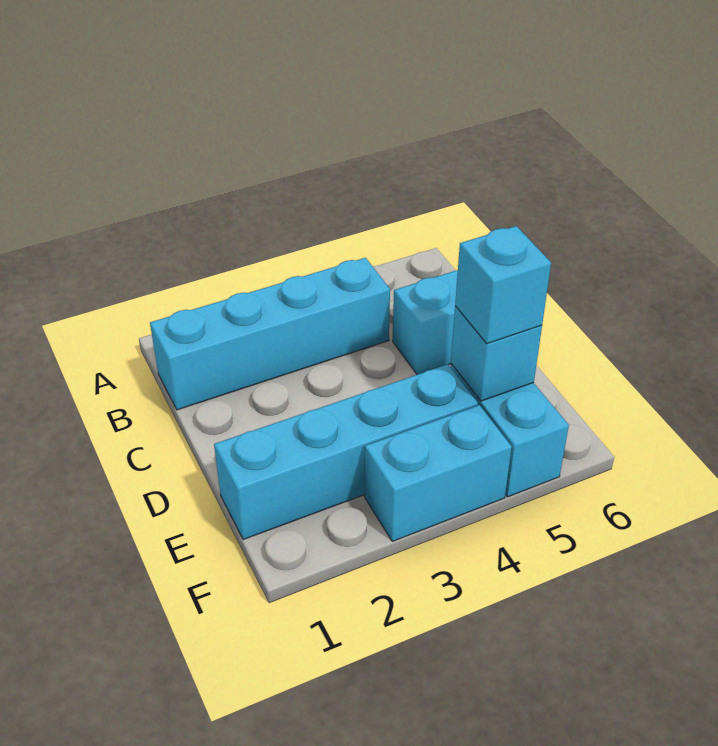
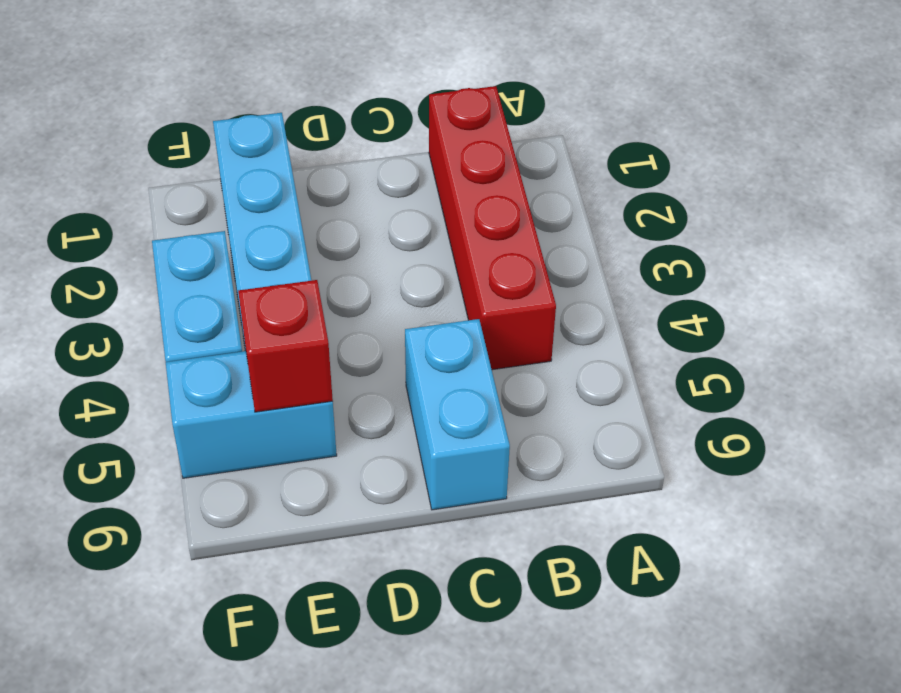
cyan brick B1:B4 level 1 -> red brick B1:B4 level 1
cyan brick E5 level 2 -> red brick E5 level 2
cyan brick E5 level 3 -> none

